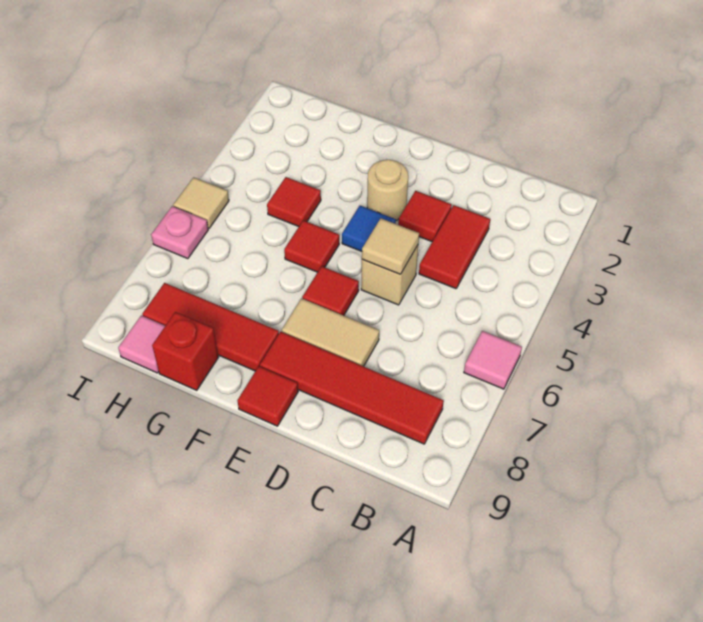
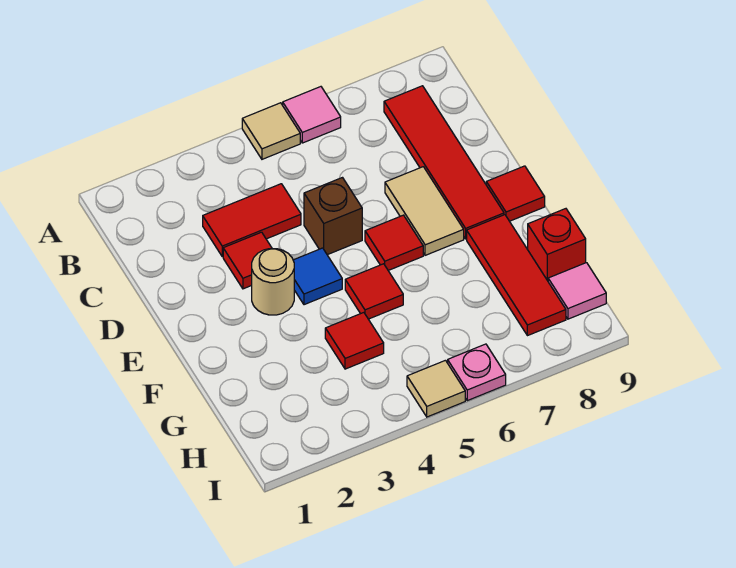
tan brick D5 level 1 -> brown brick D5 level 1
tan tile D5 level 2 -> tan tile A5 level 1

